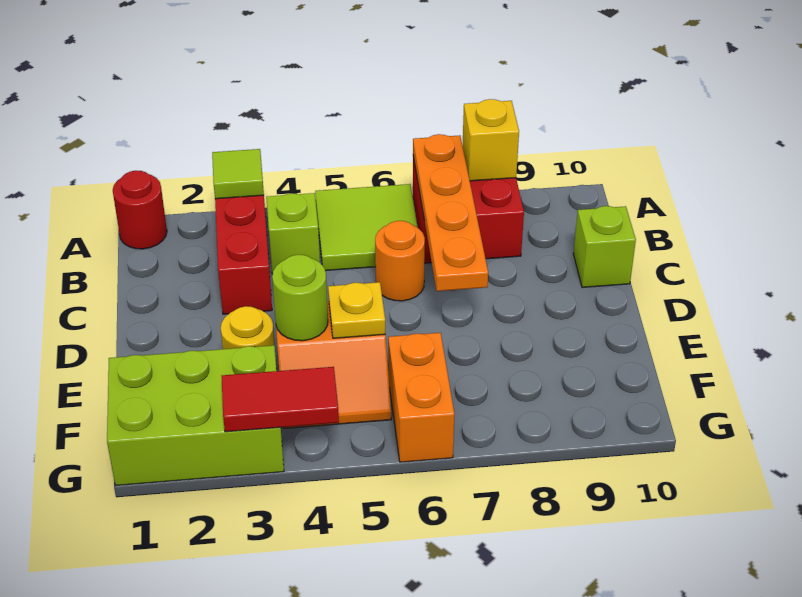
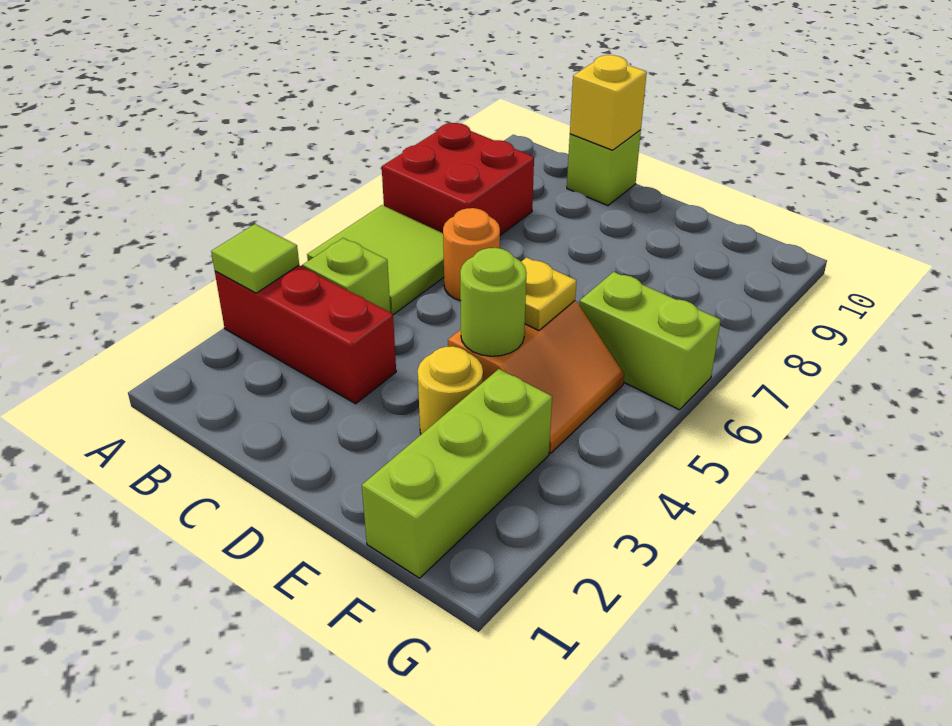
red round brick A1 level 1 -> none
orange plate A7:D7 level 2 -> none
yellow brick A8 level 2 -> yellow brick C10 level 2
lime brick F1:G3 level 1 -> lime brick F1:F3 level 1
orange brick F6:G6 level 1 -> lime brick F6:G6 level 1
red tile G3:G4 level 2 -> none

